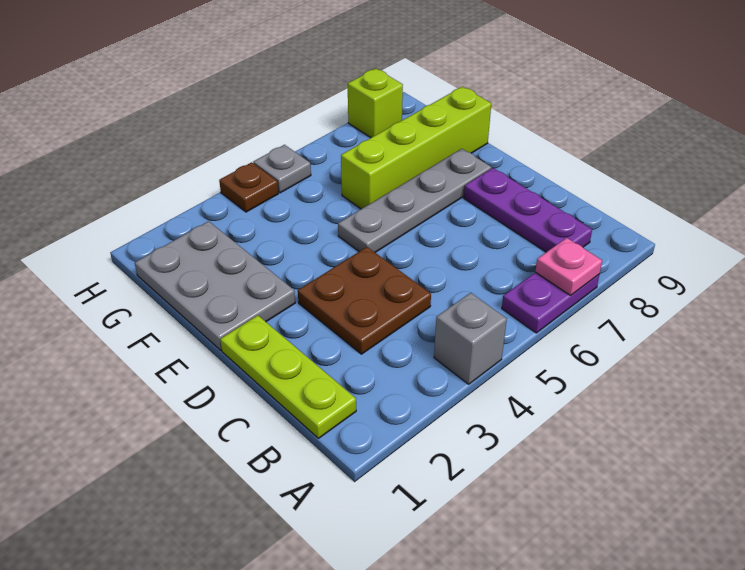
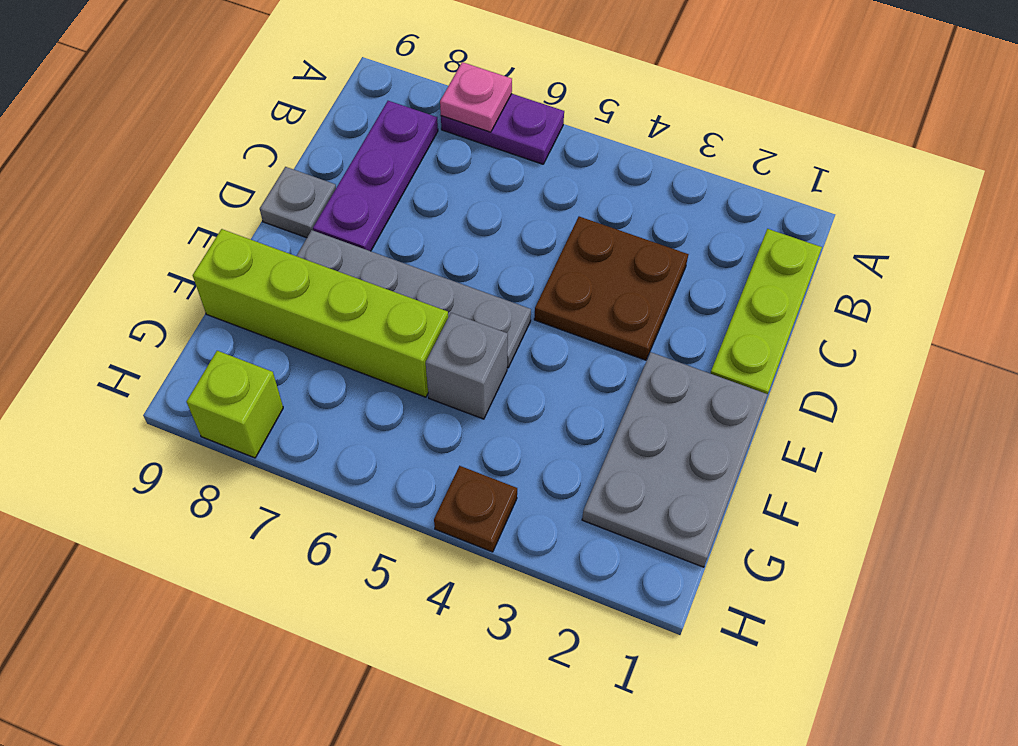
grey brick A4 level 1 -> grey brick F5 level 1
grey plate H5 level 1 -> grey plate D9 level 1

